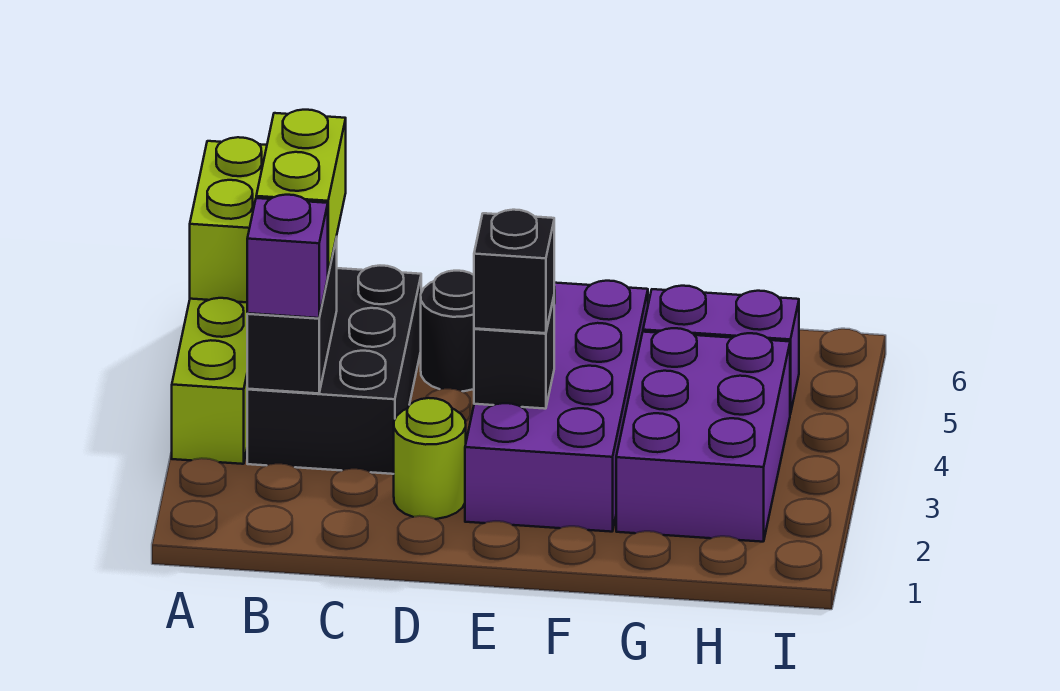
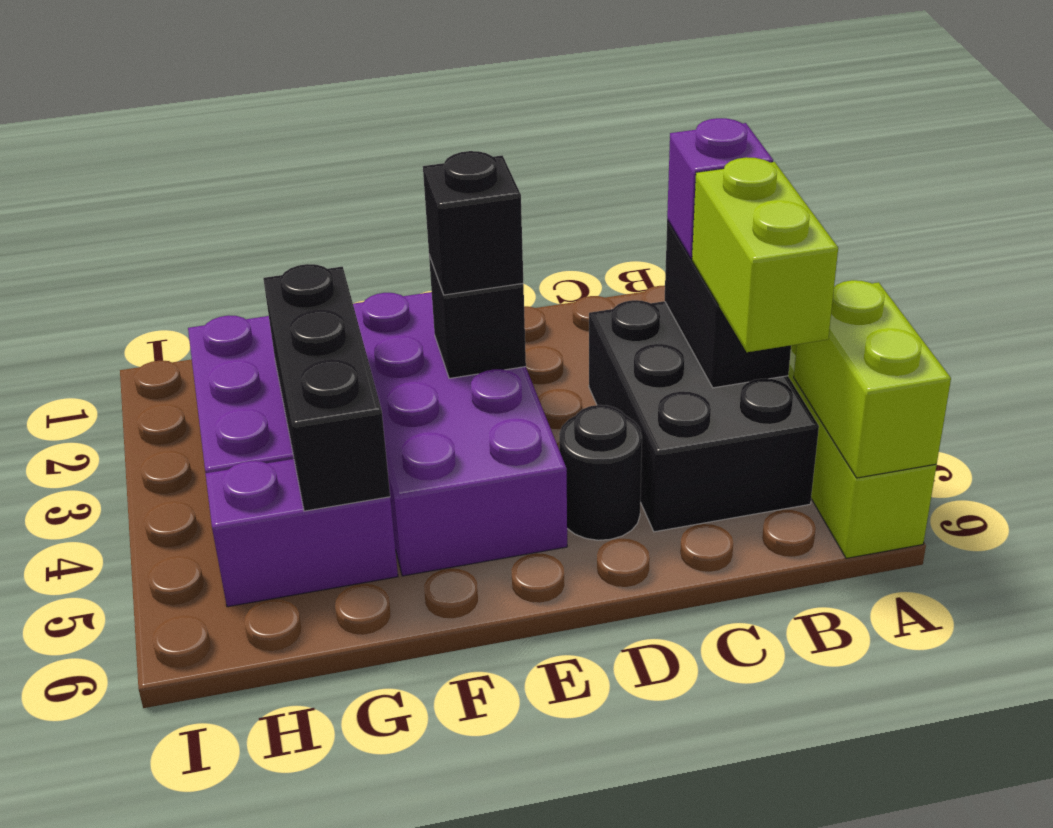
lime round brick D2 level 1 -> none
none -> black brick G3:G5 level 2

